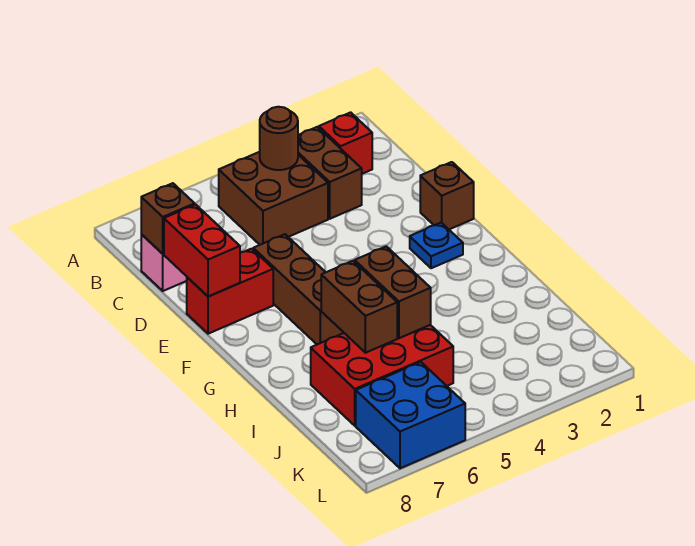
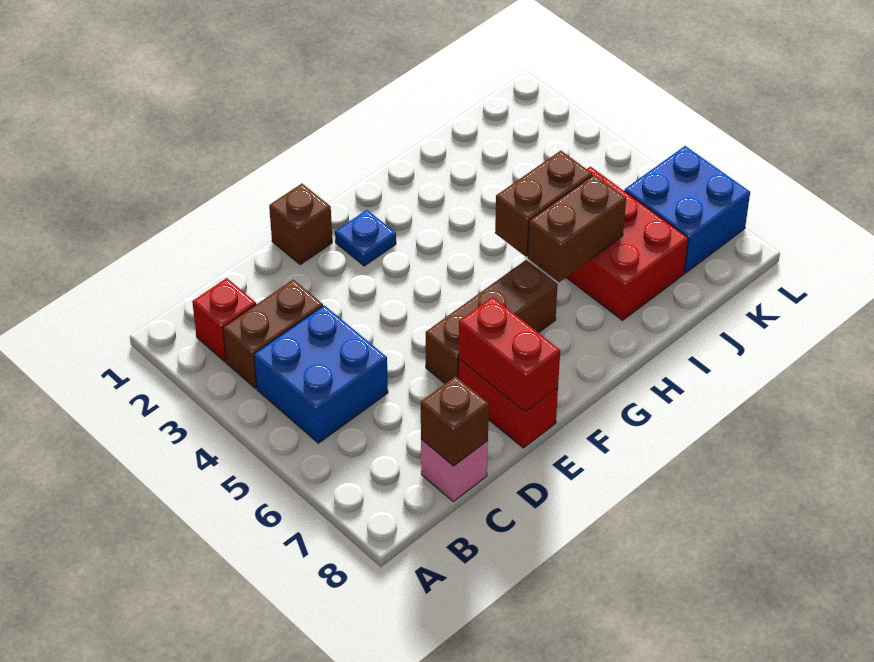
brown brick B4:C5 level 1 -> blue brick B4:C5 level 1
brown round brick B4 level 2 -> none
red brick D8:E8 level 2 -> red brick E7:E8 level 2

